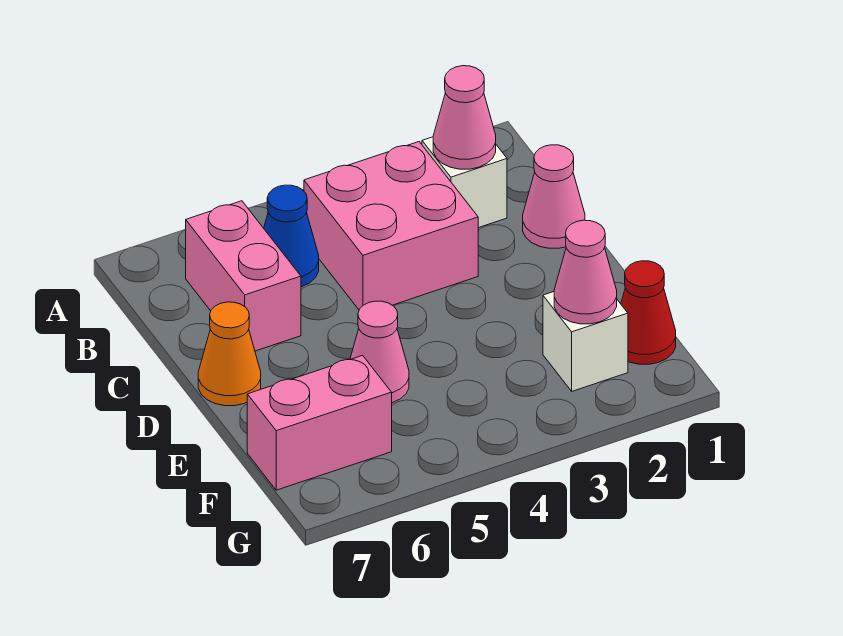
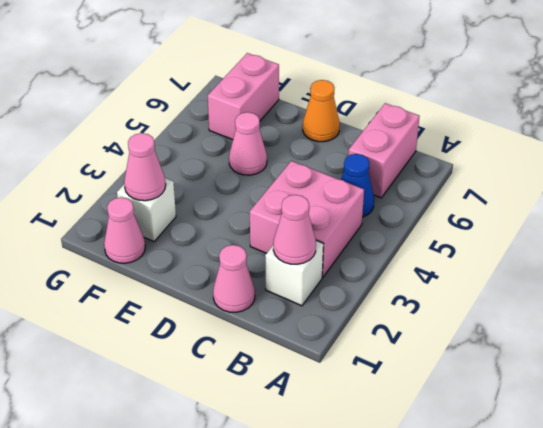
pink brick B6:C6 level 1 -> pink brick B6:B7 level 1
red cone F1 level 1 -> pink cone F1 level 1

